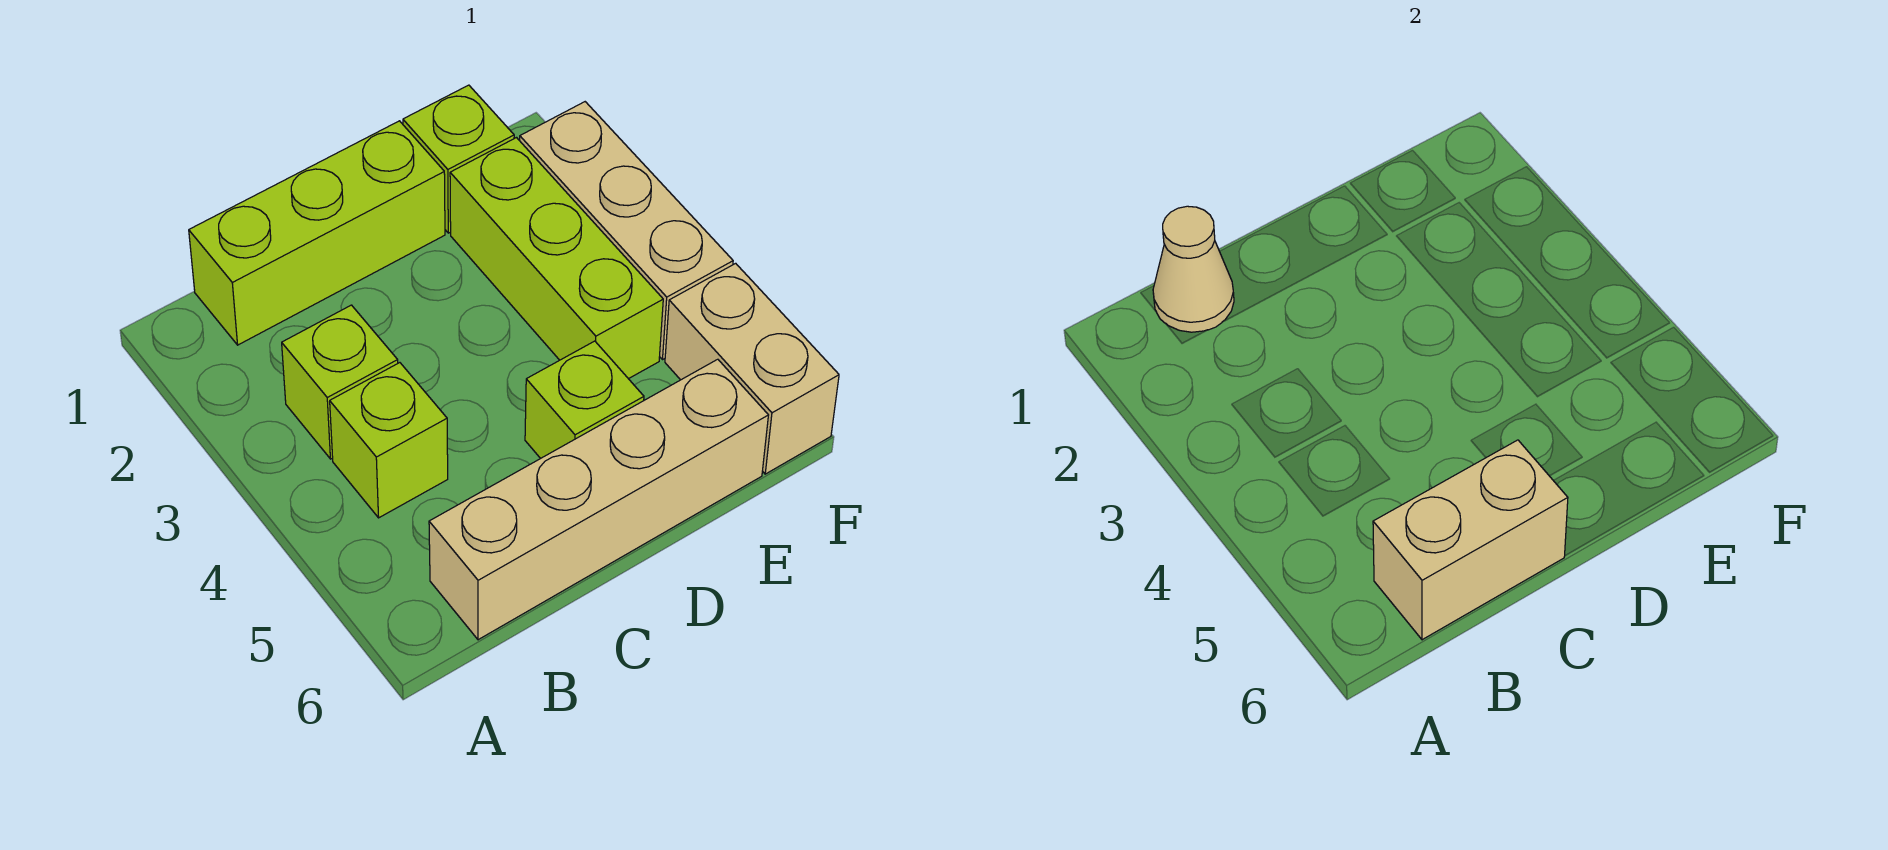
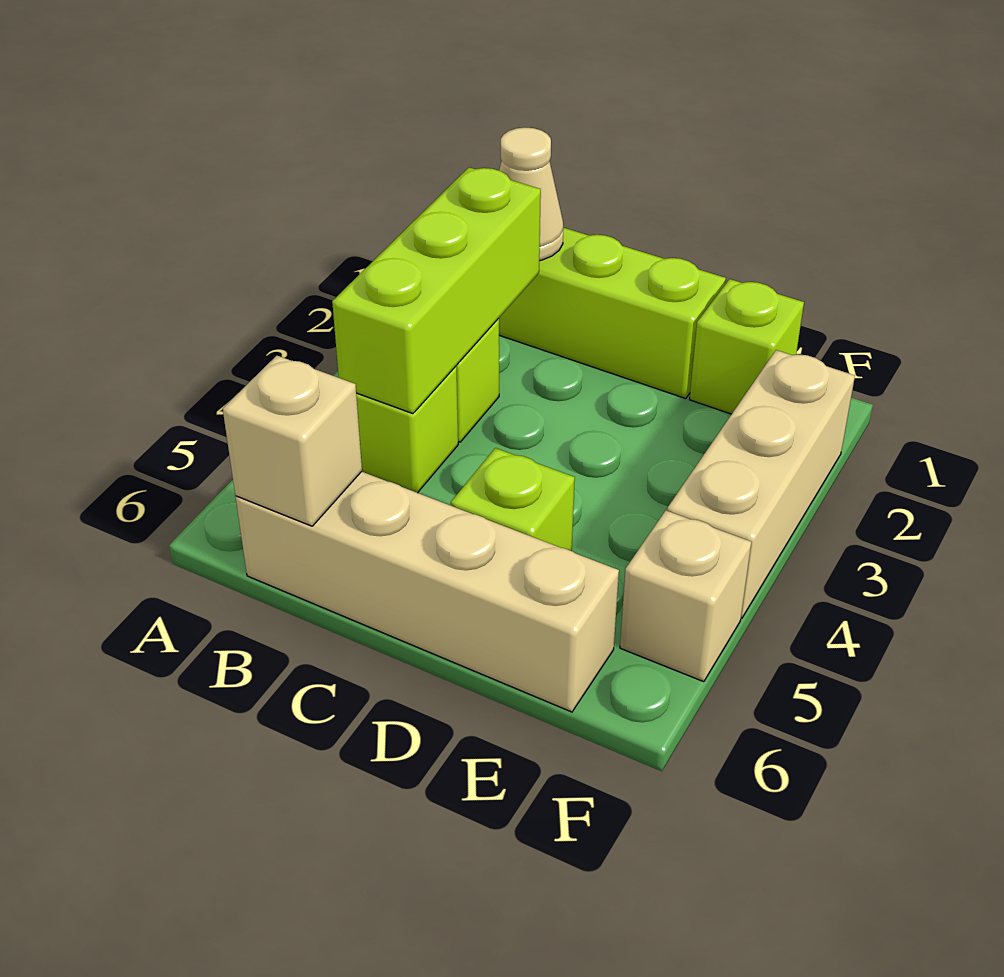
tan brick B6:C6 level 2 -> tan brick B6 level 2
lime brick E2:E4 level 1 -> lime brick B2:B4 level 2
tan brick F5:F6 level 1 -> tan brick F5 level 1

